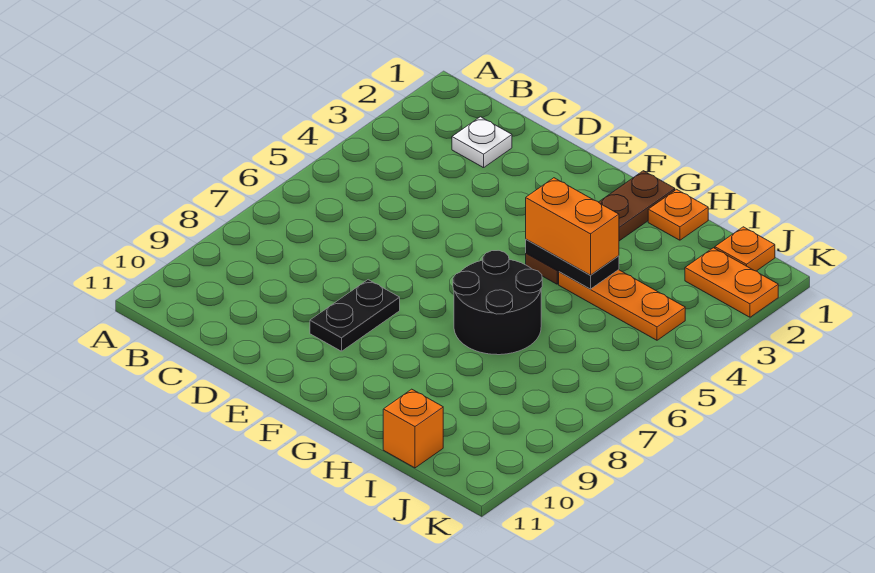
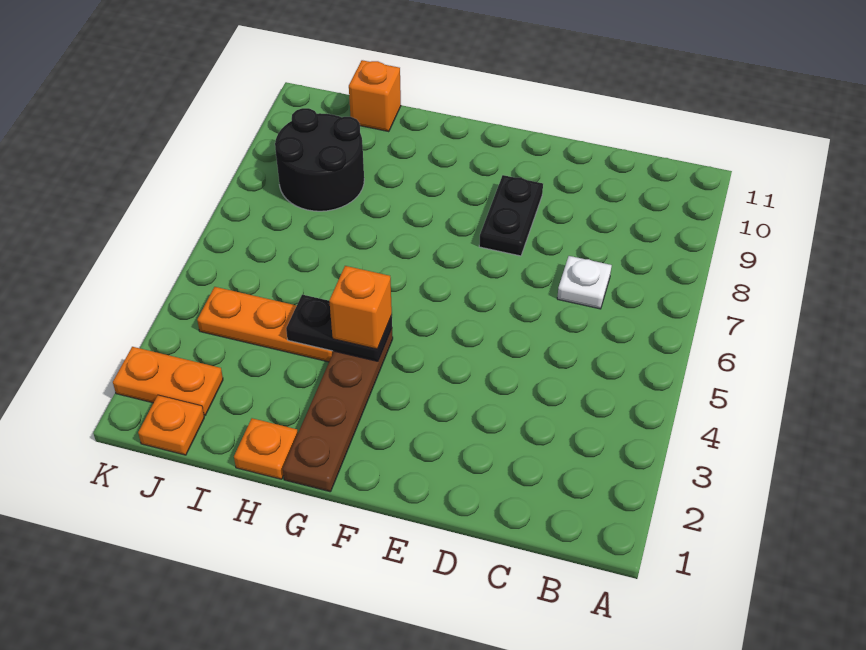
white plate C2 level 1 -> white plate C7 level 1
orange brick G4:H4 level 3 -> orange brick G4 level 3
black round brick G6:H7 level 1 -> black round brick I8:J9 level 1

